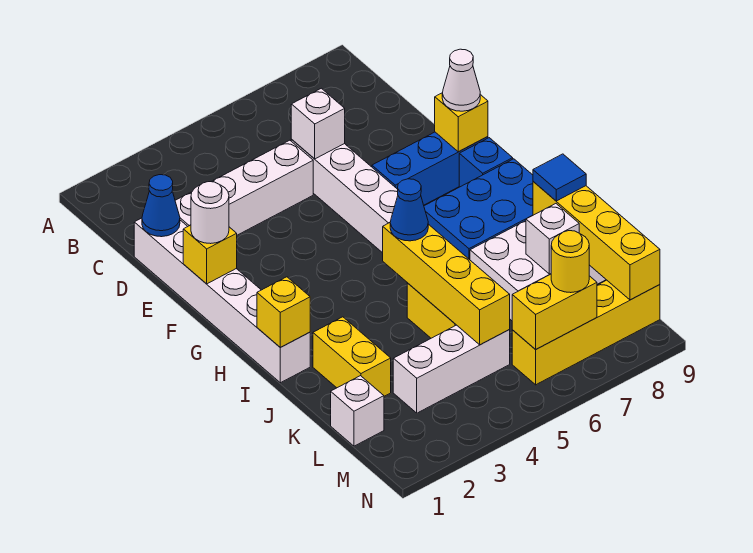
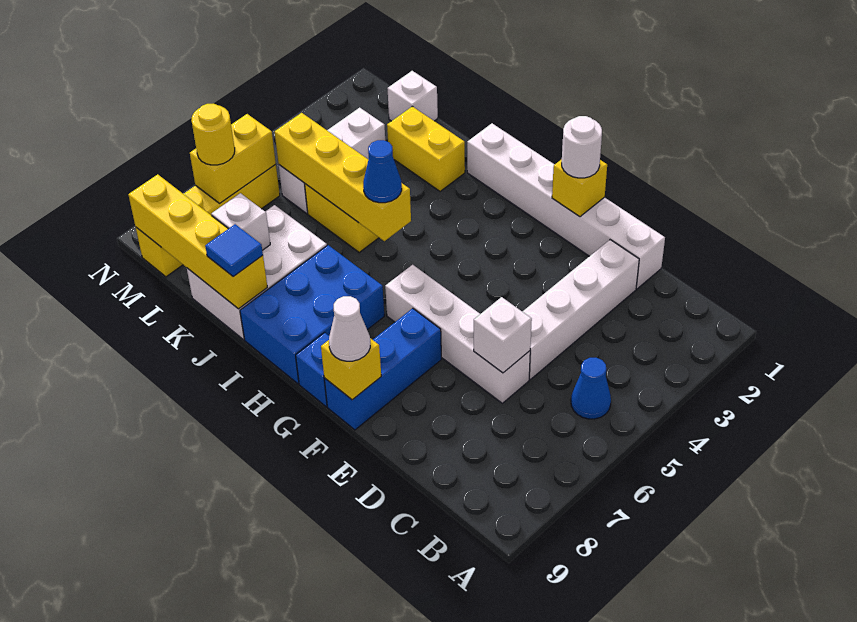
blue cone D1 level 2 -> blue cone B5 level 1
yellow brick I1 level 2 -> none

